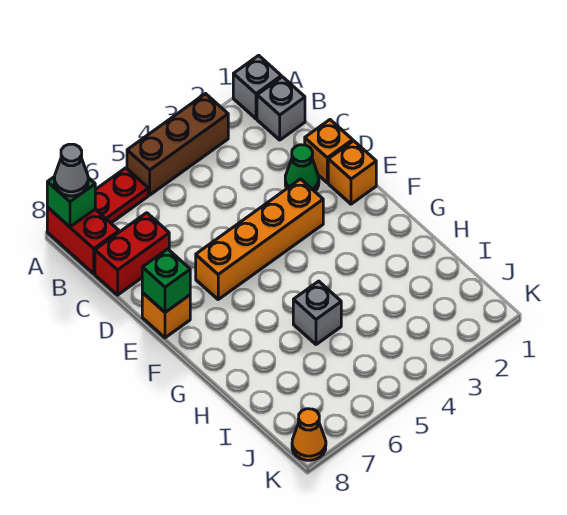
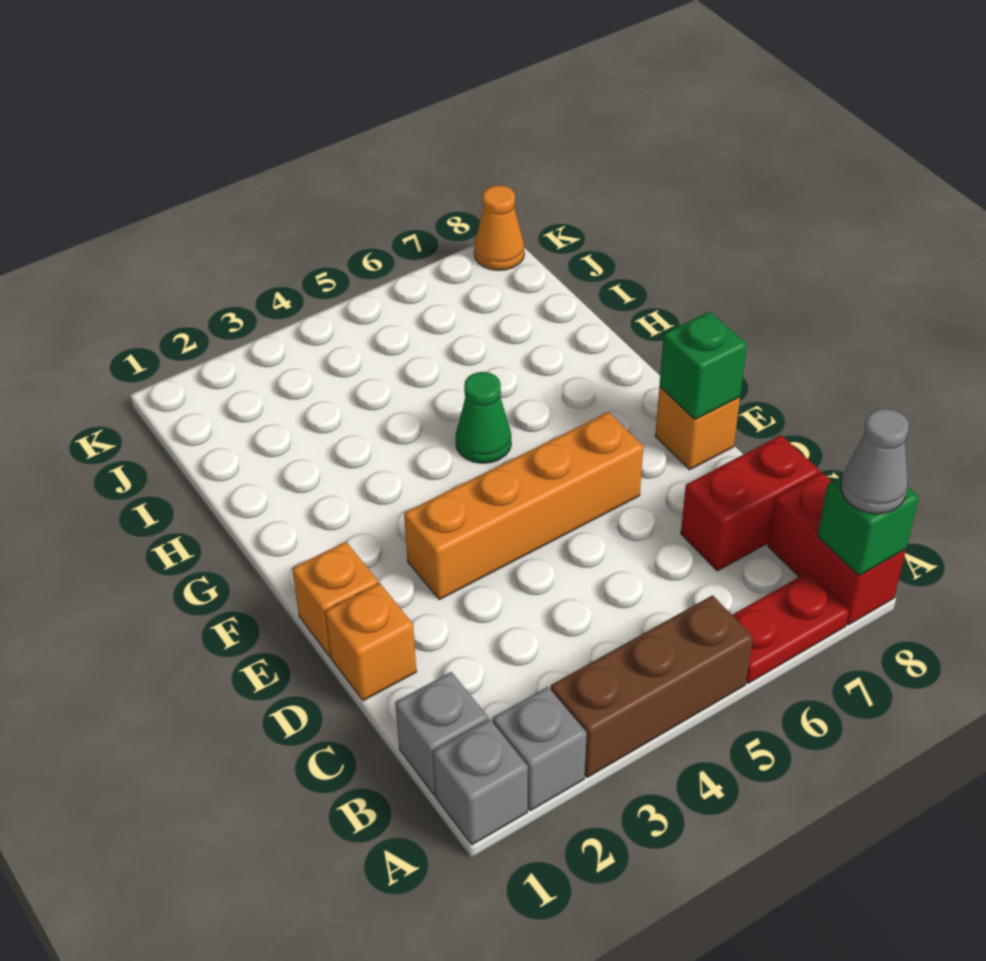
green cone D2 level 1 -> green cone G5 level 1
grey brick H5 level 1 -> grey brick A2 level 1

